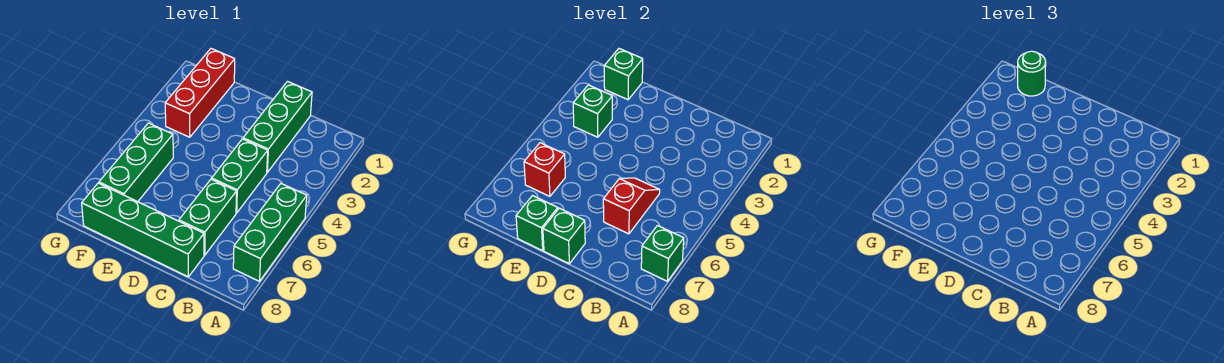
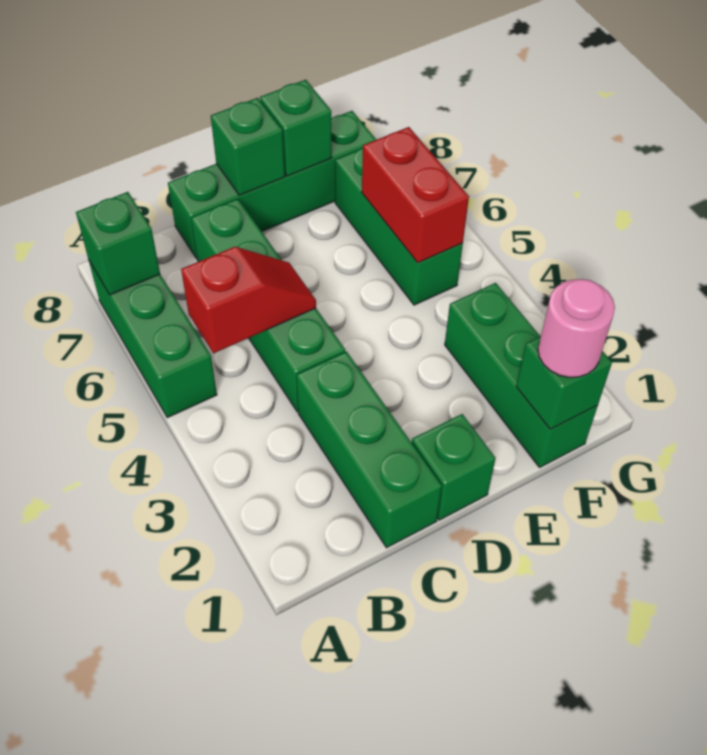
red slope C5:C6 level 2 top 6 -> red slope B5:C5 level 2 top B
red brick F1:F3 level 1 -> green brick F1:F3 level 1
green round brick F1 level 3 -> pink round brick F1 level 3
green brick F3 level 2 -> green brick D1 level 1
red brick F6 level 2 -> red brick F5:F6 level 2

